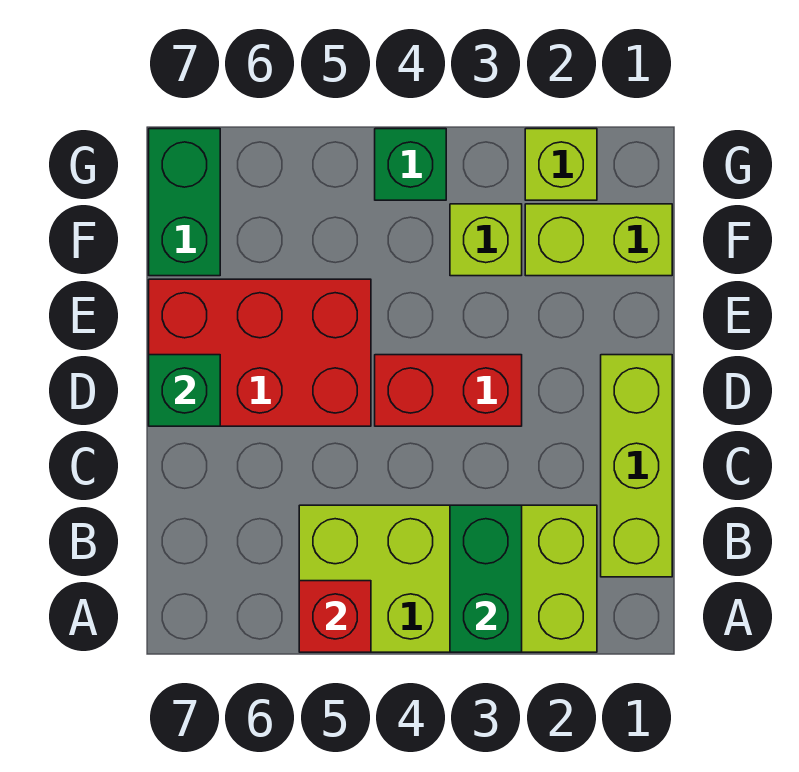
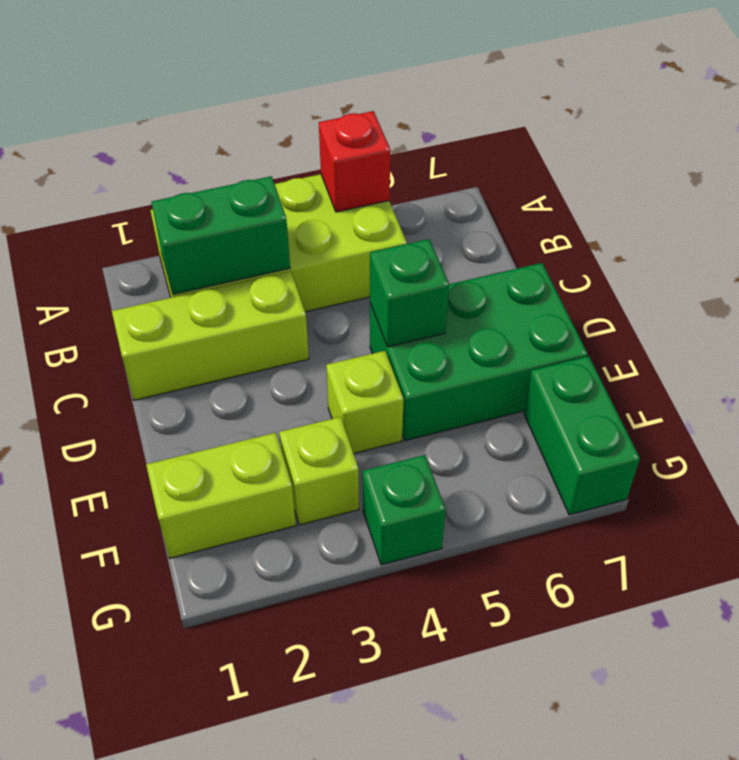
green brick A3:B3 level 2 -> green brick B2:B3 level 2
lime brick B1:D1 level 1 -> lime brick C1:C3 level 1
red brick D3:D4 level 1 -> none
red brick D5:E7 level 1 -> green brick D5:E7 level 1
green brick D7 level 2 -> green brick D5 level 2
lime brick G2 level 1 -> lime brick E4 level 1

